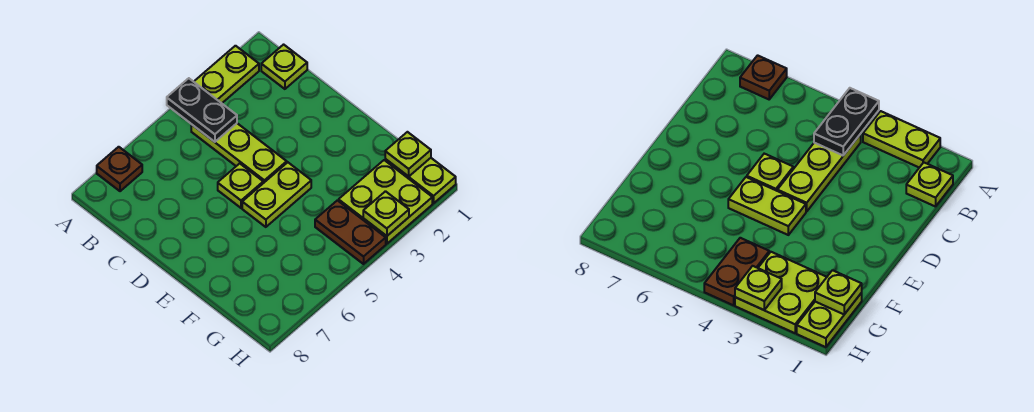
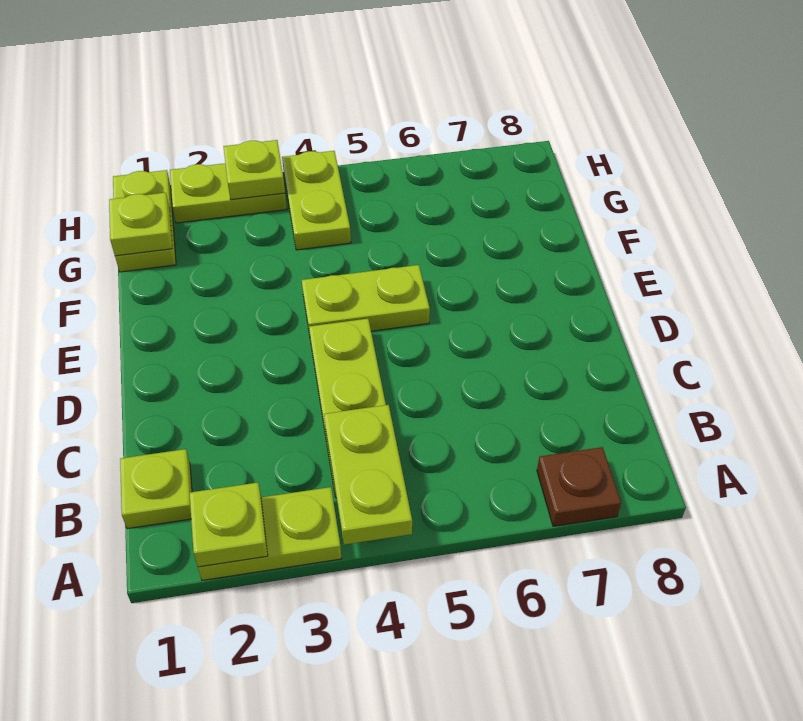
black plate A4:B4 level 2 -> lime plate A4:B4 level 2
lime plate D5 level 1 -> lime plate A2 level 2
lime plate G2:H3 level 1 -> lime plate H2:H3 level 1
brown plate G4:H4 level 1 -> lime plate G4:H4 level 1

